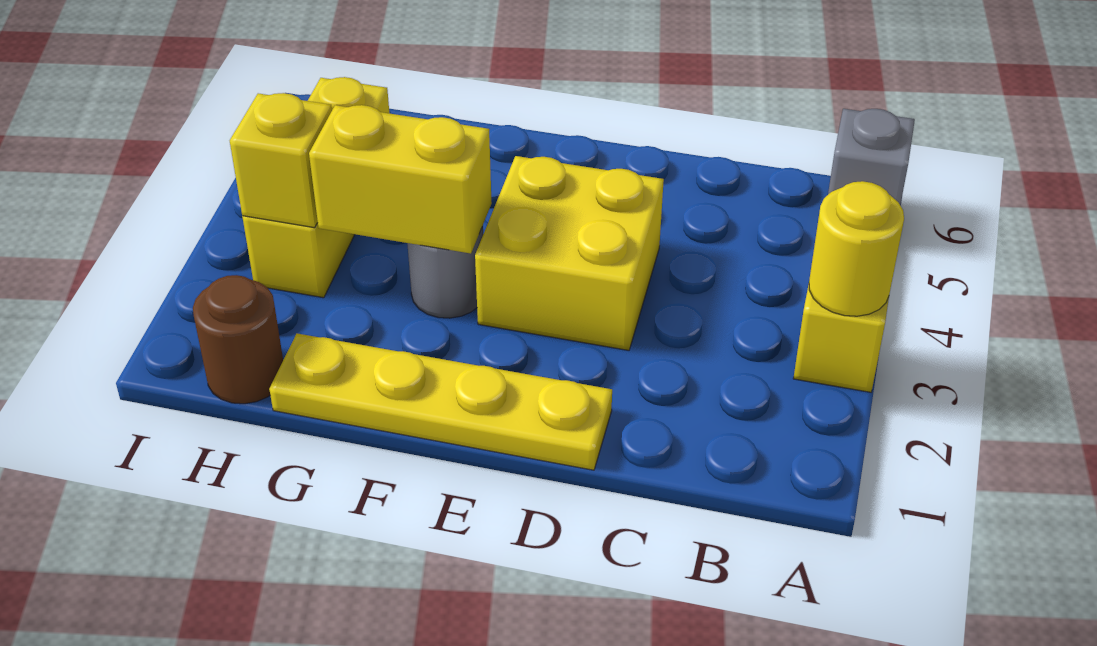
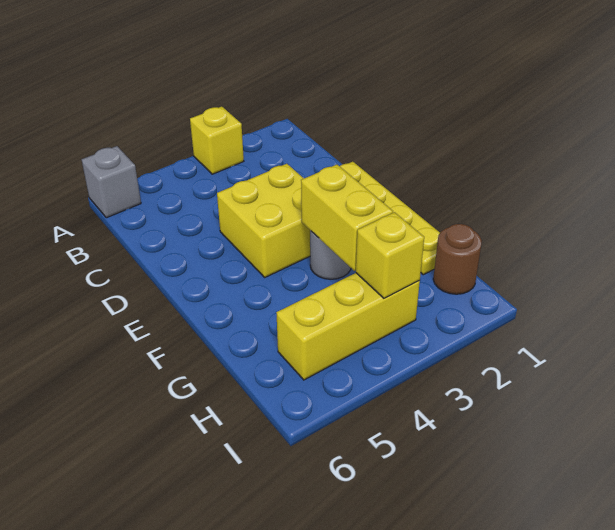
yellow round brick A3 level 2 -> none

